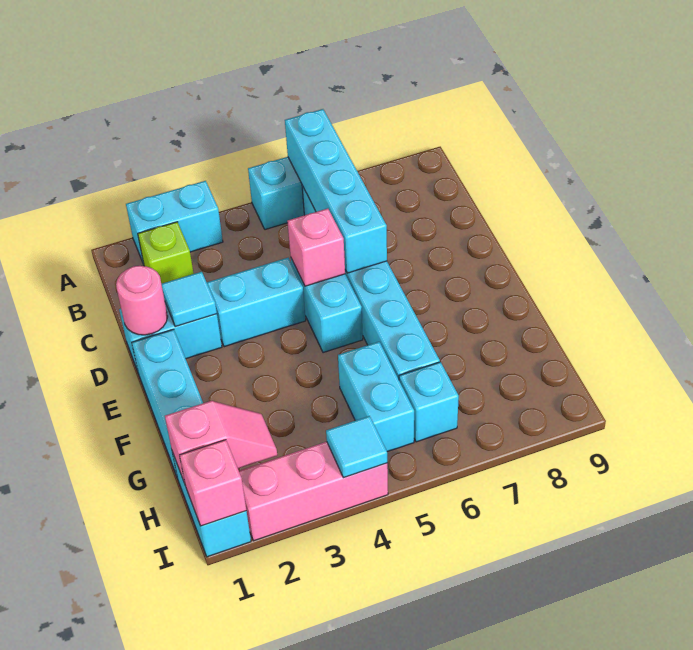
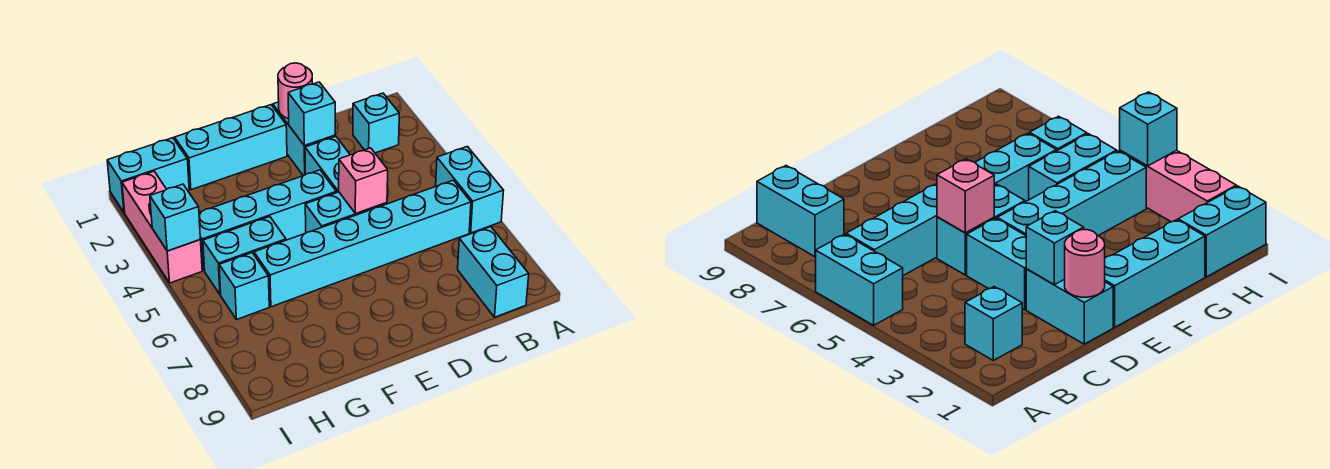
cyan brick A2:A3 level 1 -> cyan brick B8:B9 level 1
cyan brick A6:D6 level 2 -> cyan brick E4:H4 level 1
lime brick B2 level 1 -> cyan brick B2 level 1
cyan tile D2 level 2 -> cyan brick D2 level 2
pink slope H1:H2 level 2 top 1 -> none
pink brick I1 level 2 -> none
cyan tile I4 level 2 -> cyan brick I4 level 2

